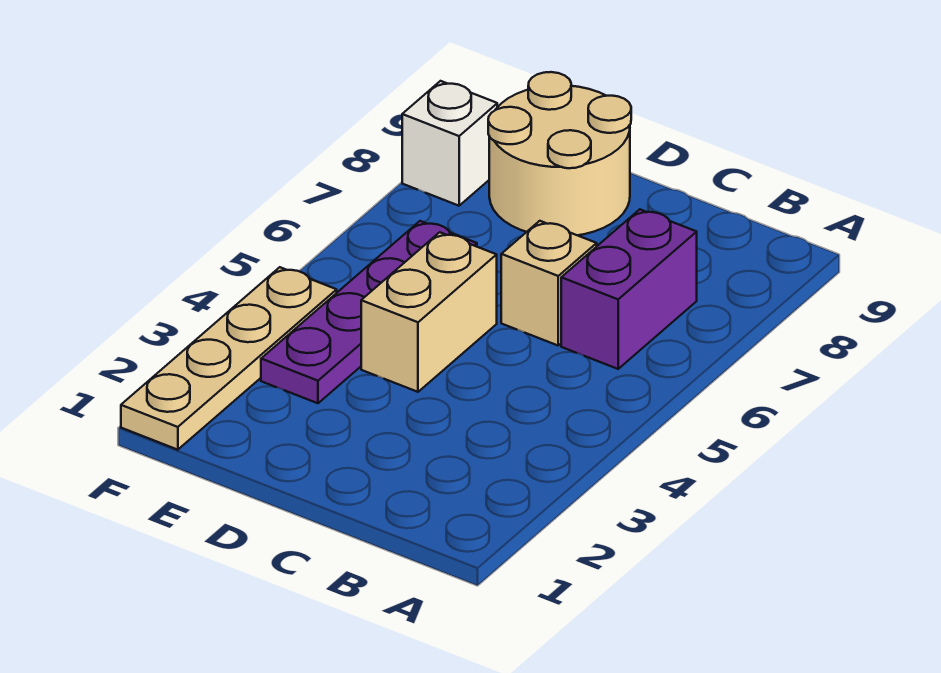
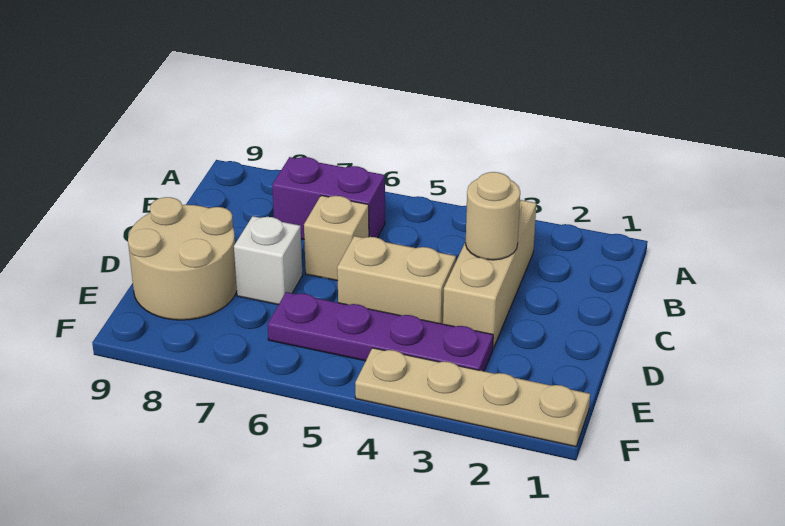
none -> tan brick B3:D3 level 1
none -> tan round brick C3 level 2
white brick F8 level 1 -> white brick D7 level 1

